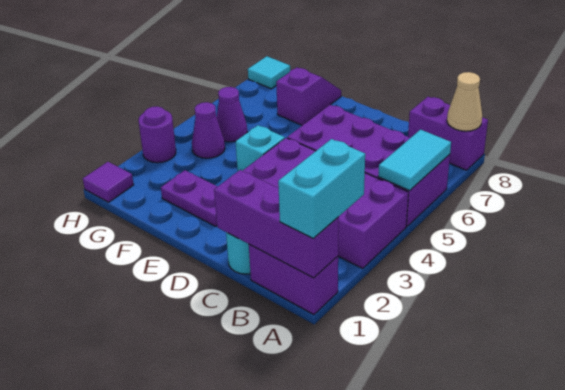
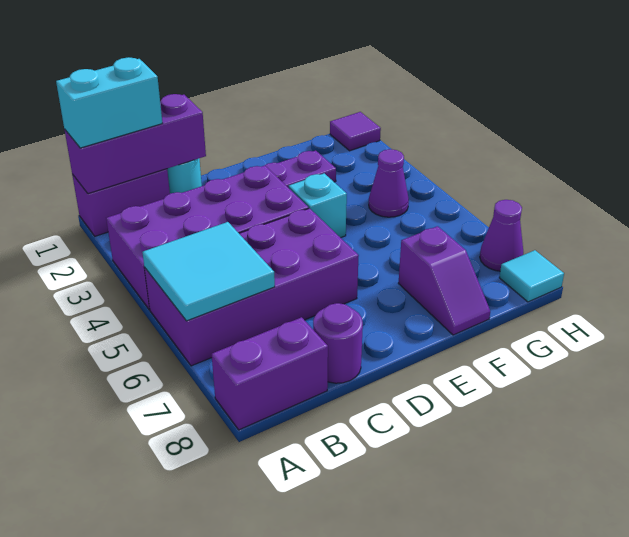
cyan brick A1:A2 level 3 -> cyan brick A1:B1 level 3
cyan tile A5:A6 level 2 -> cyan tile A5:B6 level 2
tan cone A8 level 2 -> none
purple cone G5 level 1 -> purple cone H7 level 1
purple round brick H3 level 1 -> purple round brick C8 level 1

